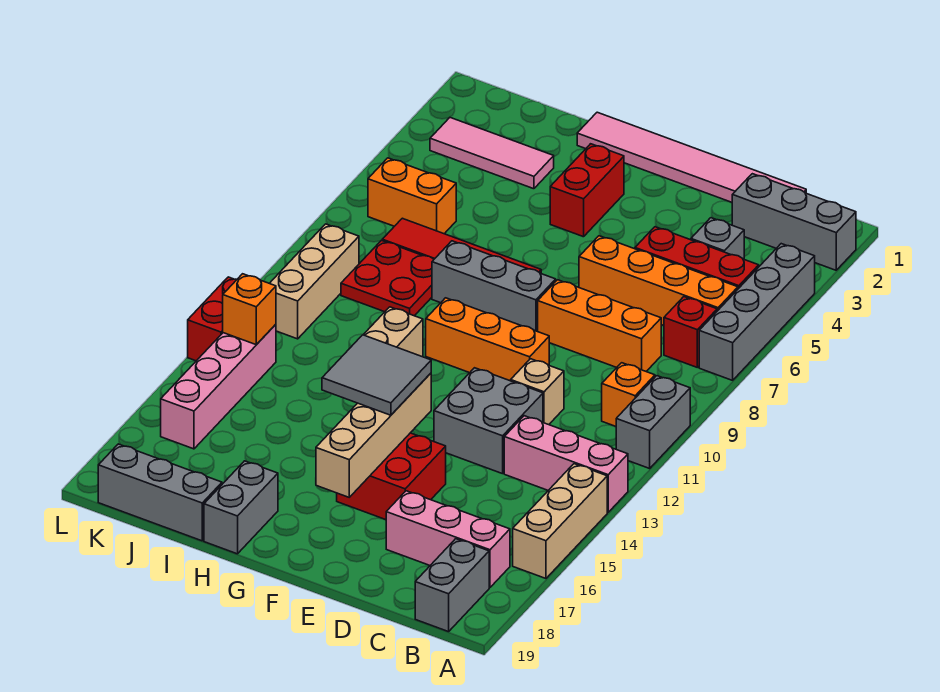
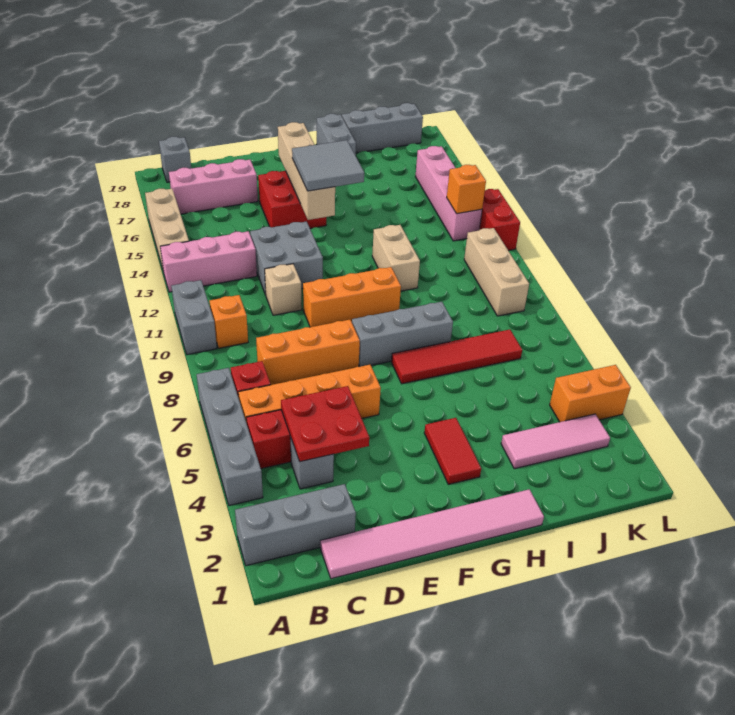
grey brick B18:B19 level 1 -> grey brick B19 level 1
red brick G3:G4 level 1 -> red tile G3:G4 level 1
red plate I8:J9 level 1 -> red plate C4:D5 level 2
orange brick J6:K6 level 1 -> orange brick K4:L4 level 1

